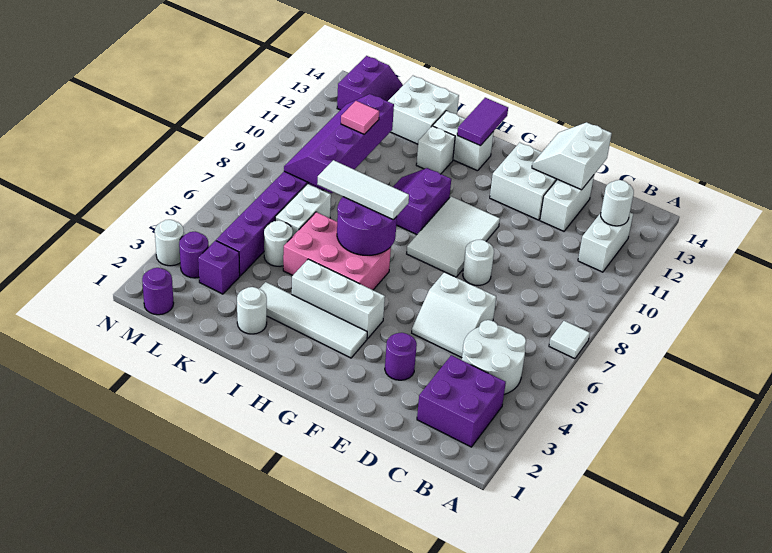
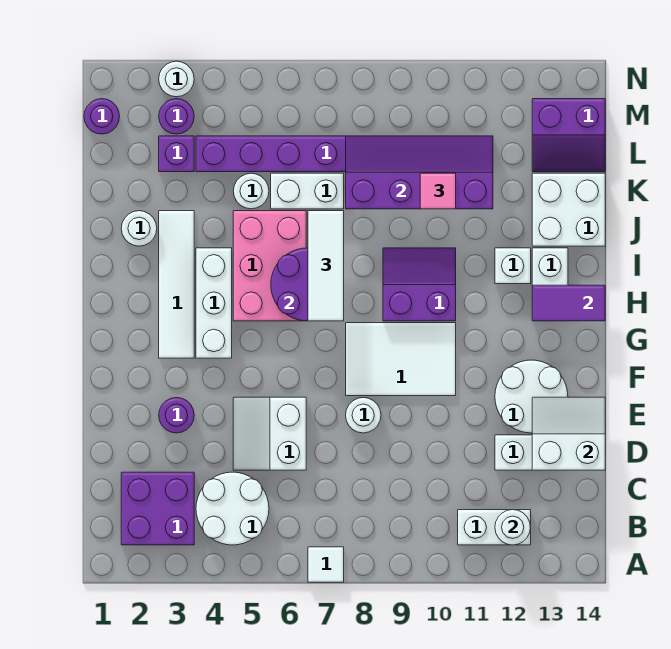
white brick E12:F13 level 1 -> white round brick E12:F13 level 1

